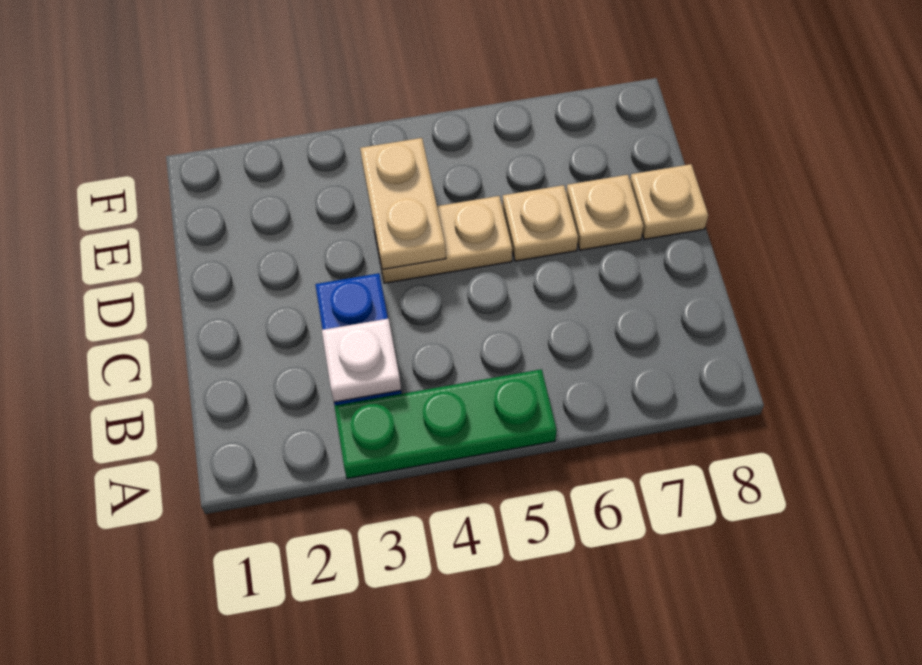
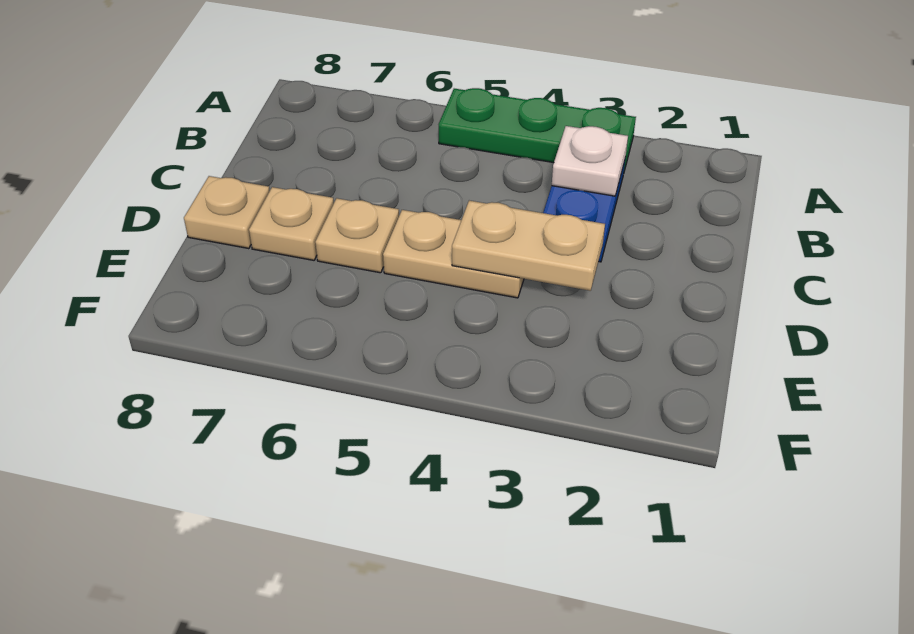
tan plate D4:E4 level 2 -> tan plate D3:D4 level 2

